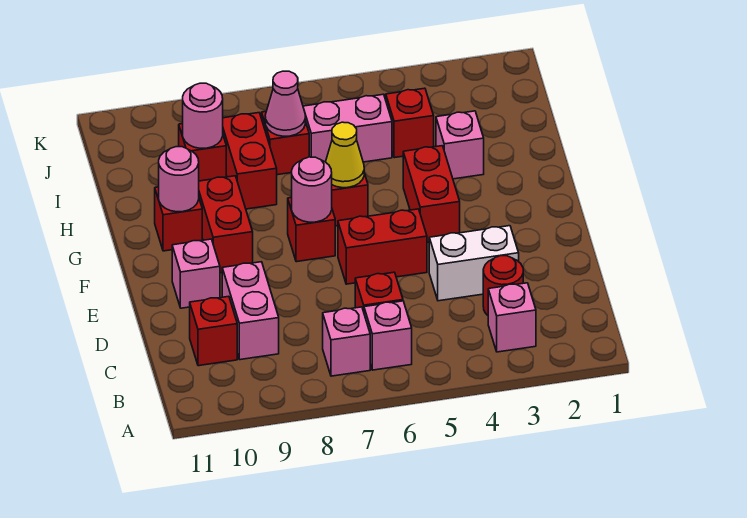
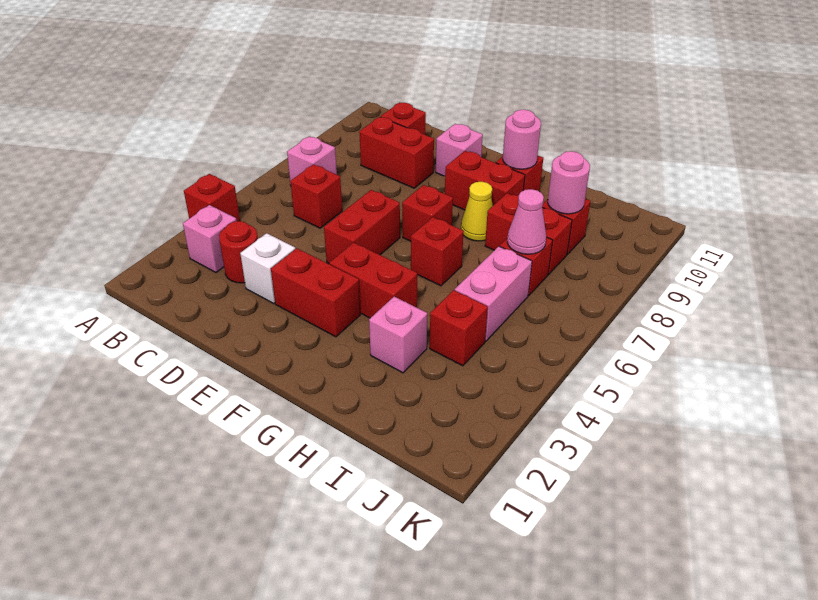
none -> red brick A4 level 1
pink brick B6 level 1 -> none
pink brick C9:D9 level 1 -> red brick C9:D9 level 1
white brick D3:D4 level 1 -> white brick D3 level 1
none -> red brick E3:F3 level 1
pink round brick F7 level 2 -> none
yellow cone G6 level 2 -> yellow cone G8 level 1

